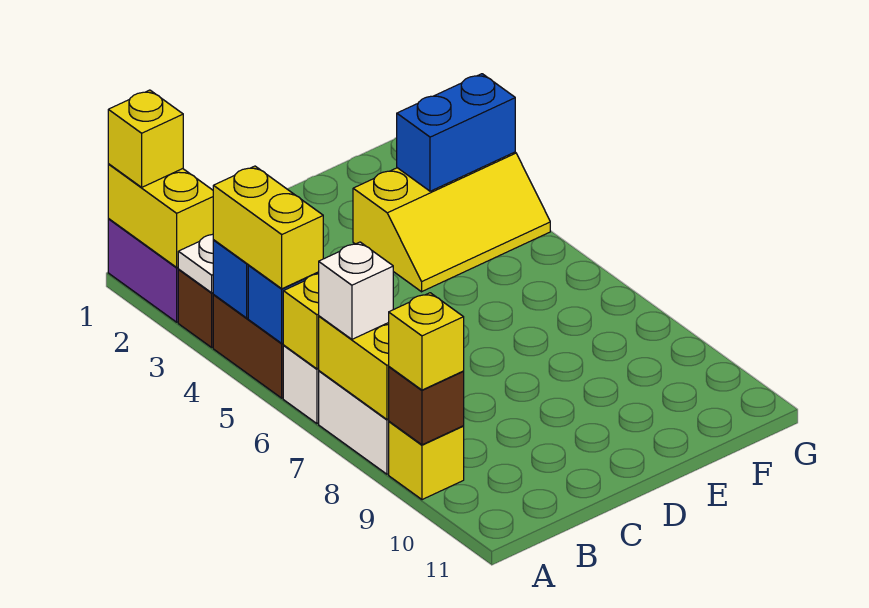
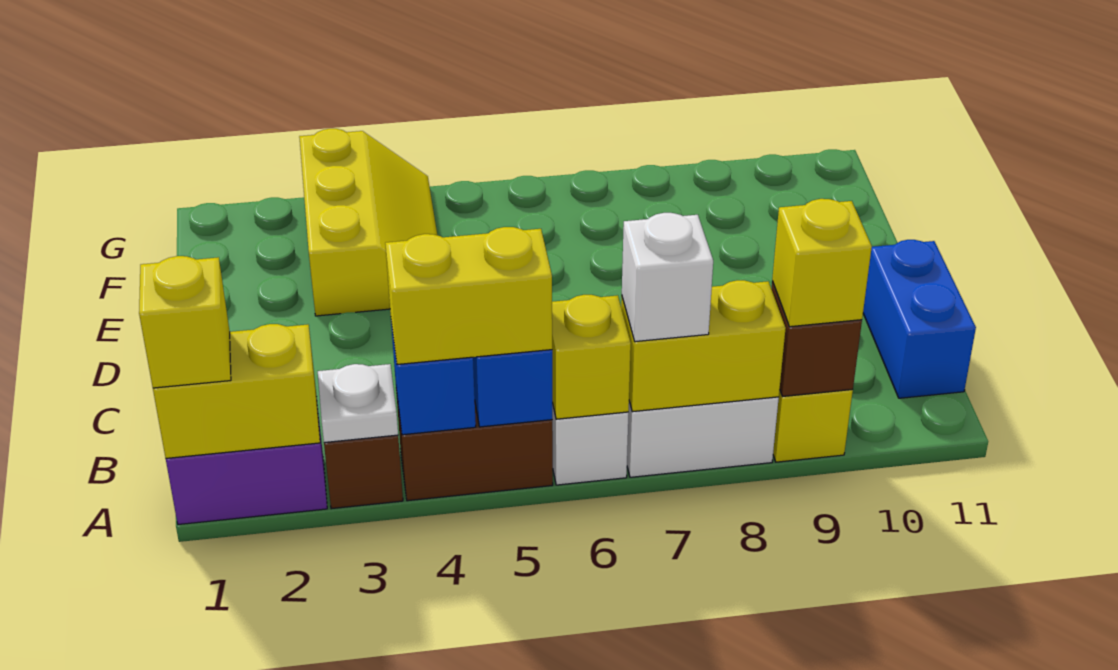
blue brick F3:G3 level 2 -> blue brick B11:C11 level 1

